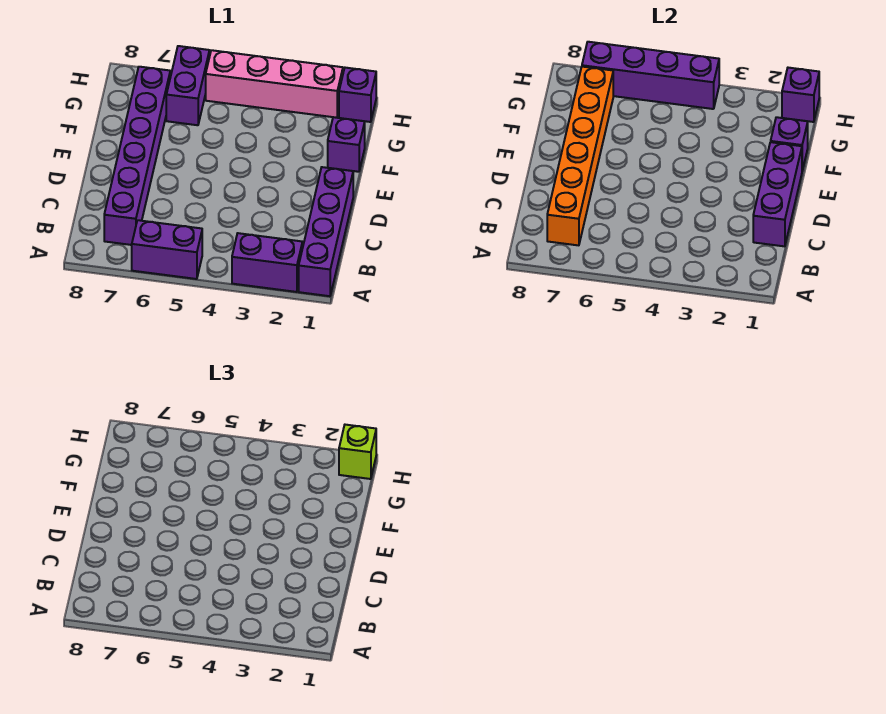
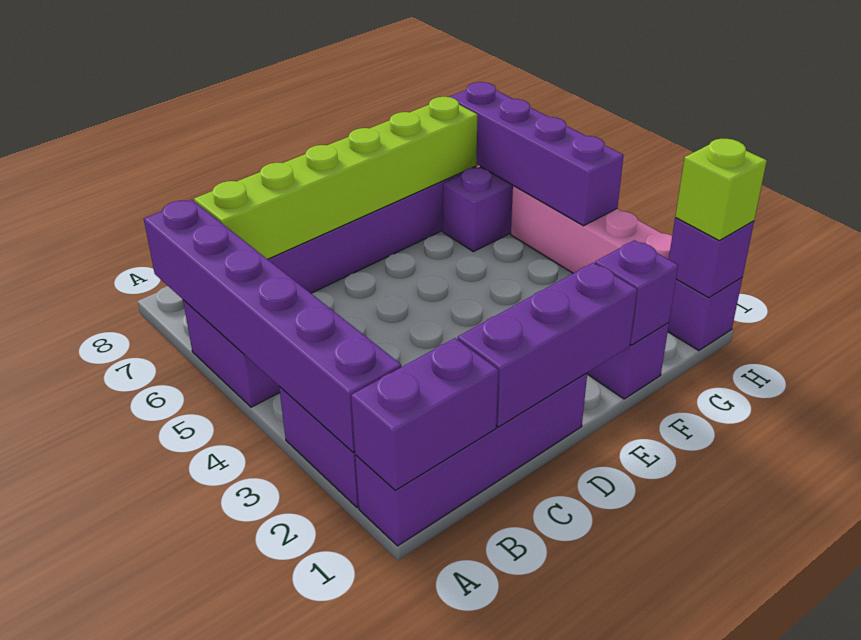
none -> purple brick A1:B1 level 2
none -> purple brick A2:A7 level 2
orange brick B7:G7 level 2 -> lime brick B7:G7 level 2

